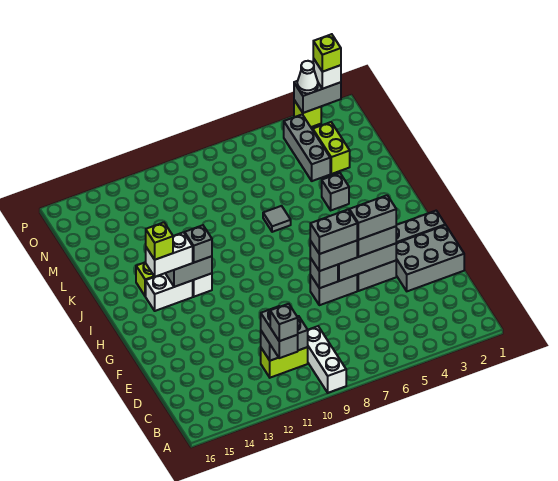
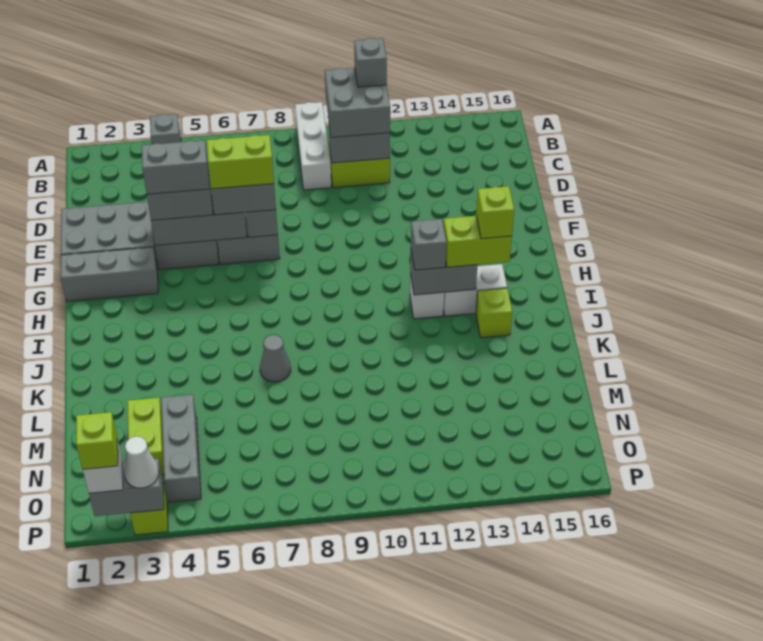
grey brick B11:C11 level 3 -> grey brick B10:C11 level 3
grey brick F6:F7 level 4 -> lime brick F6:F7 level 4
white brick I13:I14 level 3 -> lime brick I13:I14 level 3
grey brick K4 level 1 -> grey brick A4 level 1
grey tile K7 level 1 -> grey cone K7 level 1

